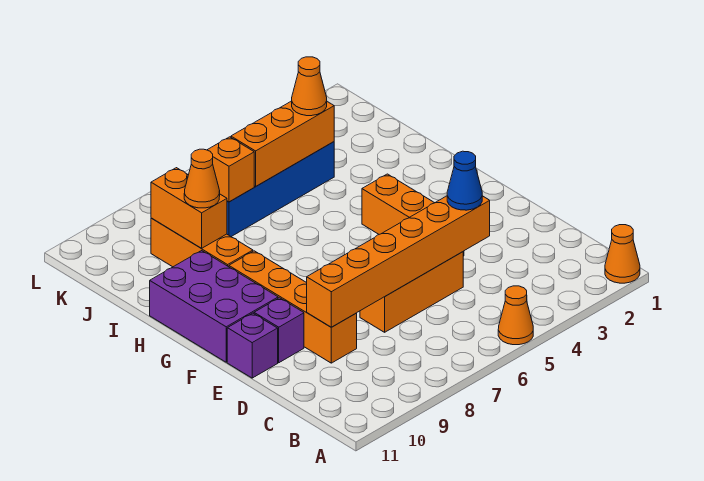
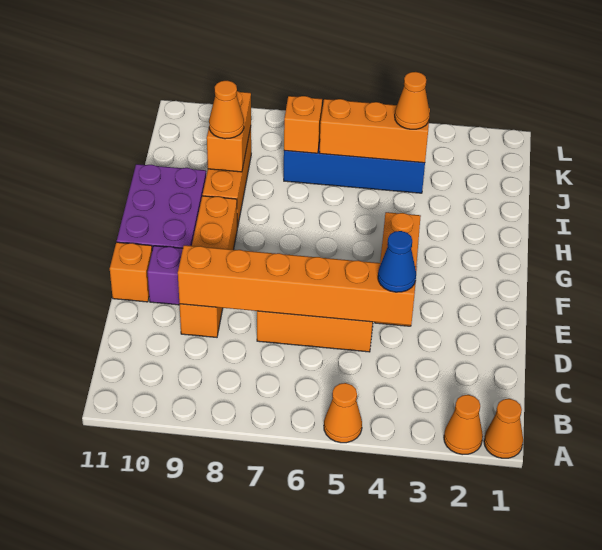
none -> orange cone A2 level 1
purple brick E11 level 1 -> orange brick E11 level 1

